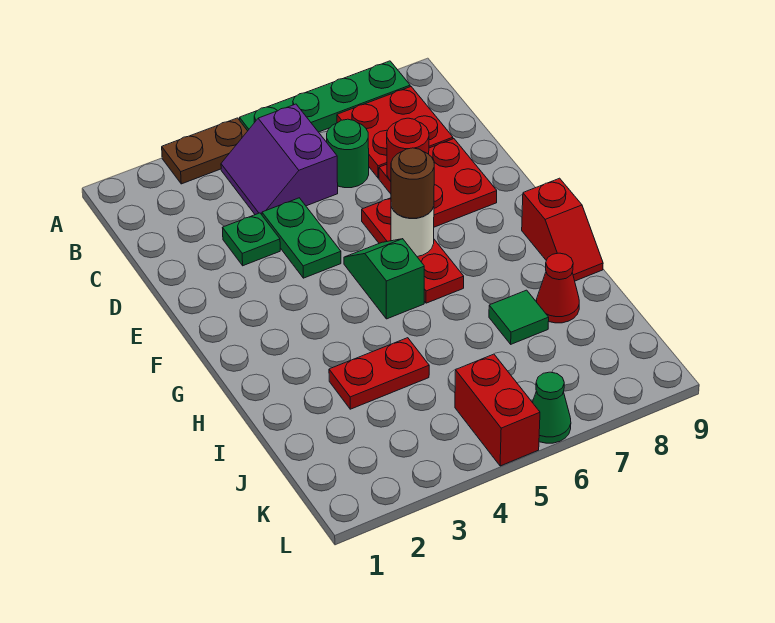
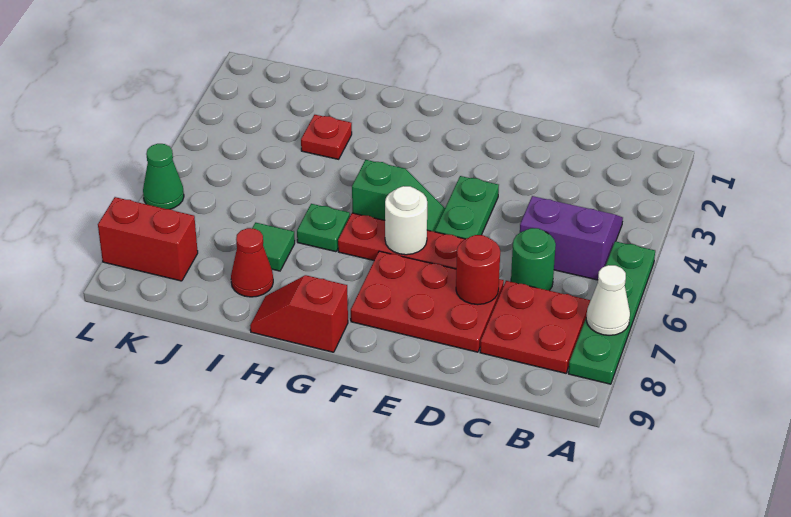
brown plate A3:A4 level 1 -> none
none -> white cone A7 level 2
green plate D3 level 1 -> green plate H6 level 1
green plate D4:E4 level 1 -> green plate E4:E5 level 1
red plate D7:E8 level 1 -> red plate D7:F8 level 1
brown round brick F6 level 3 -> none
red plate I3:I4 level 1 -> red plate I3 level 1
red brick K5:L5 level 1 -> red brick K8:L8 level 1

